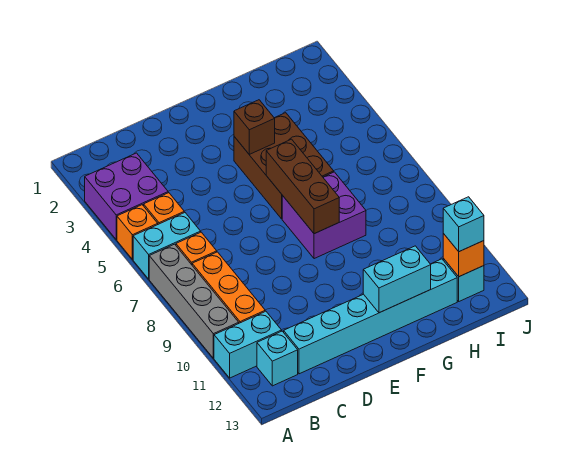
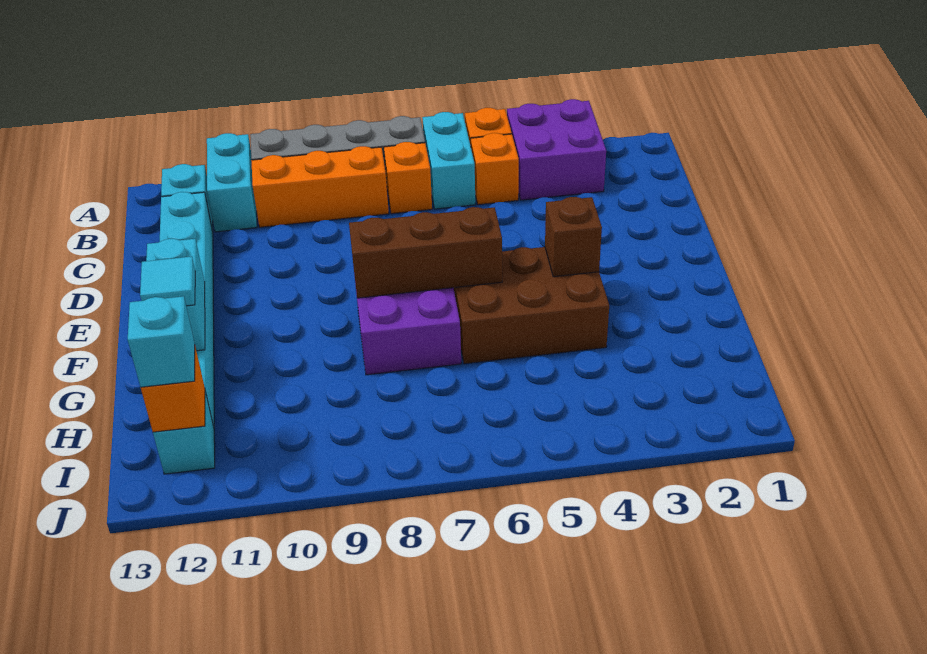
none -> cyan tile G12 level 3

